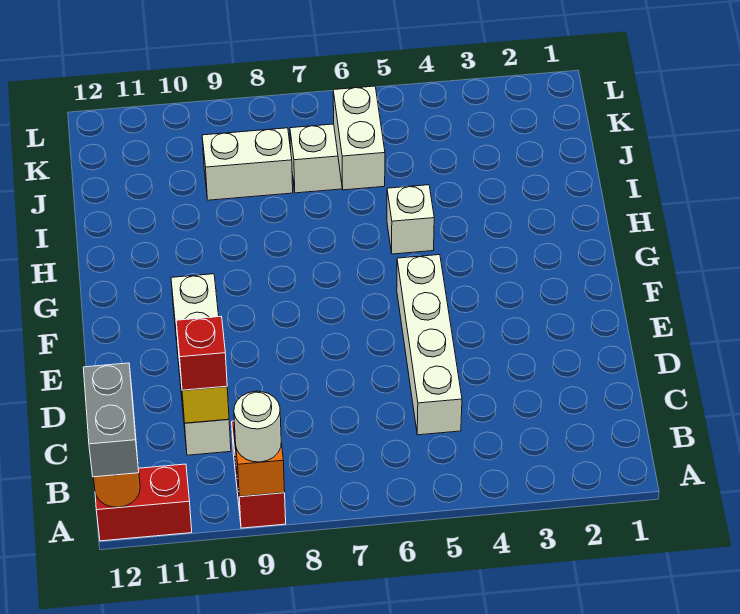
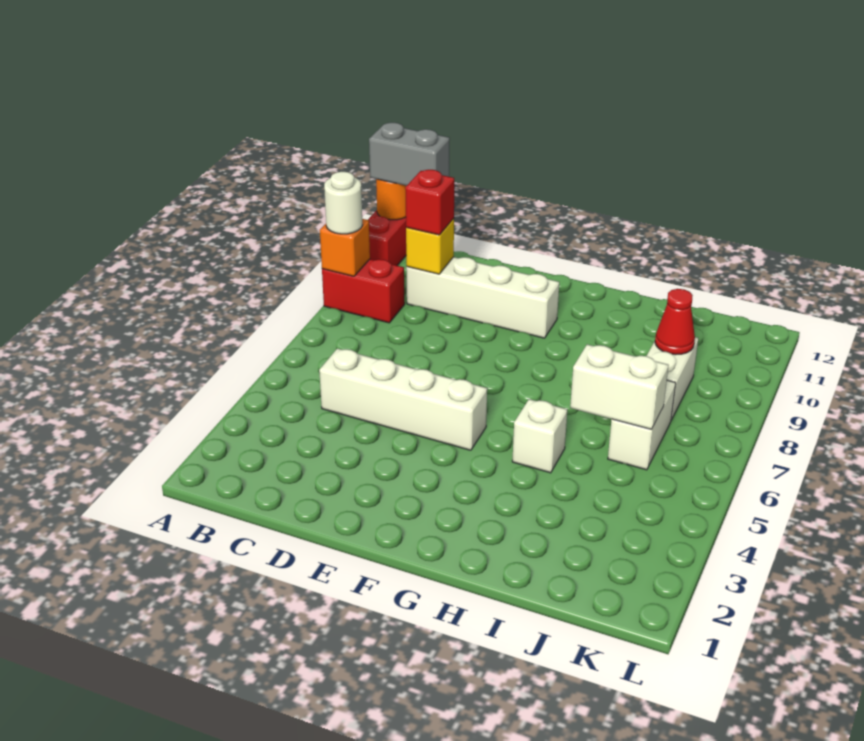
none -> red cone J9 level 2

